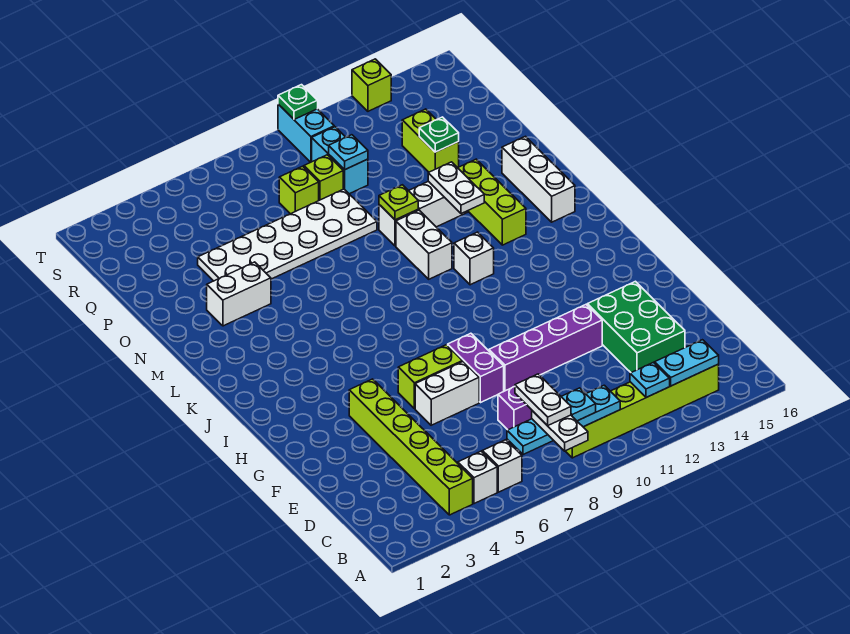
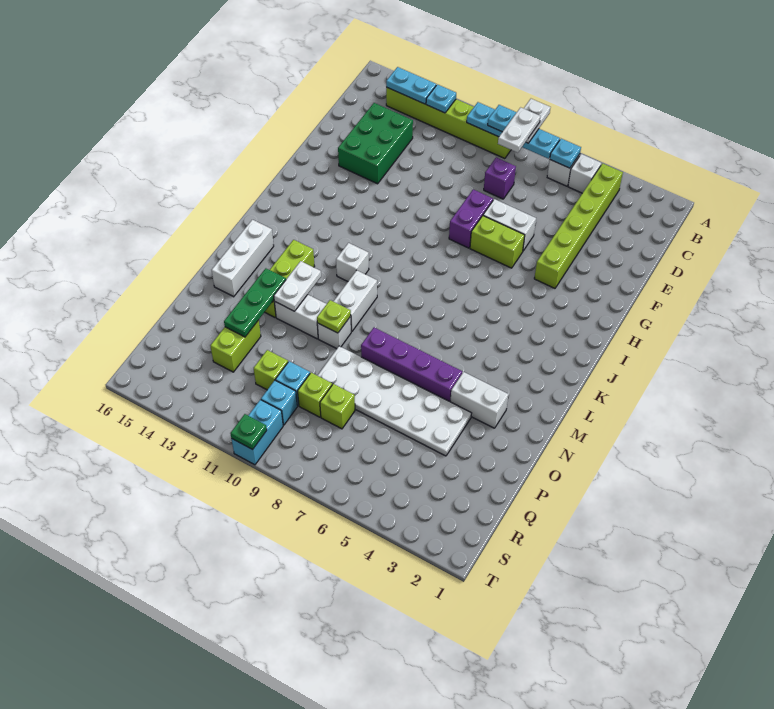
purple brick F9:F12 level 1 -> purple brick N5:N8 level 1
green plate P13 level 2 -> green plate N13:P13 level 2
cyan plate Q10 level 2 -> cyan plate B6 level 2
lime brick T13 level 1 -> lime brick Q11 level 1

